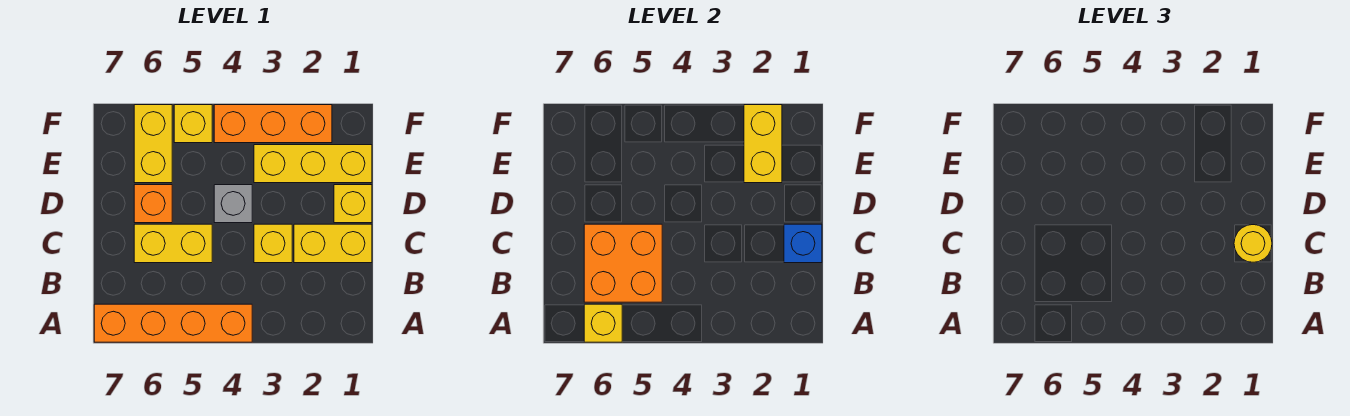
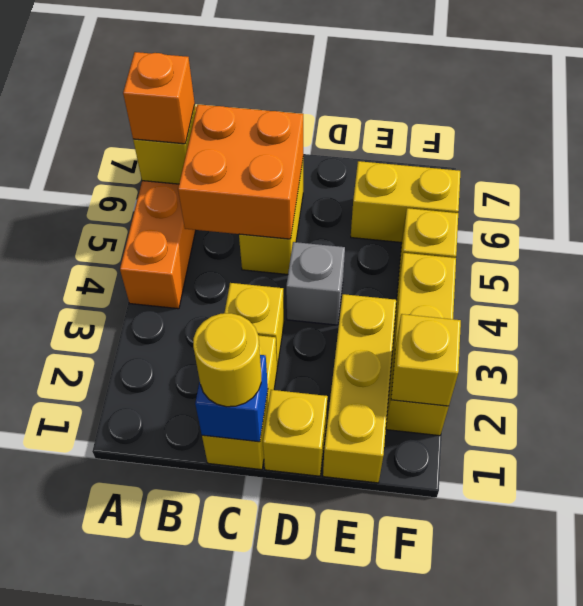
orange brick D6 level 1 -> orange brick A6 level 3
yellow brick E2:F2 level 2 -> yellow brick F2 level 2
orange brick F2:F4 level 1 -> yellow brick F2:F4 level 1

